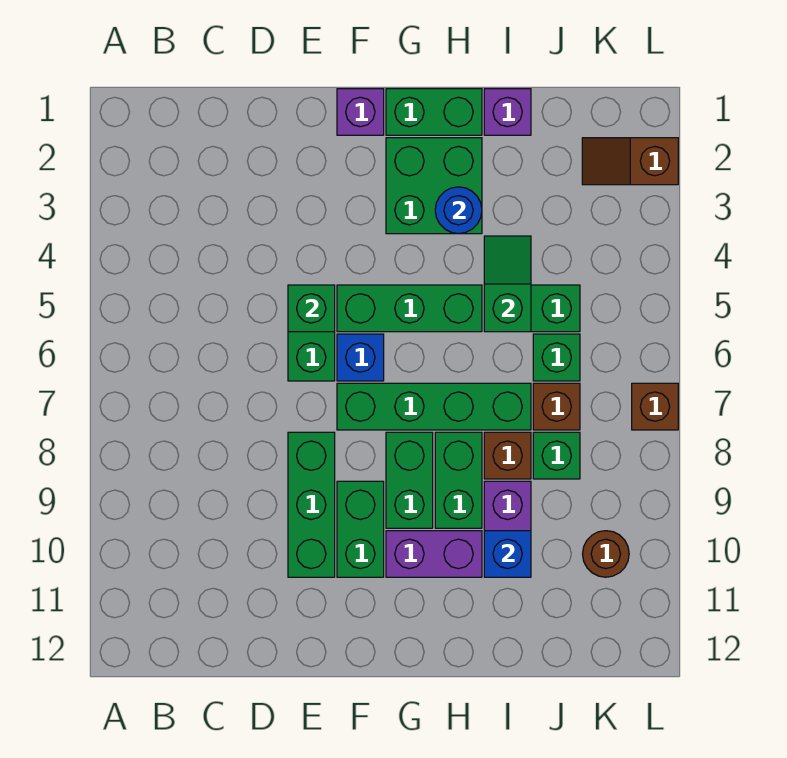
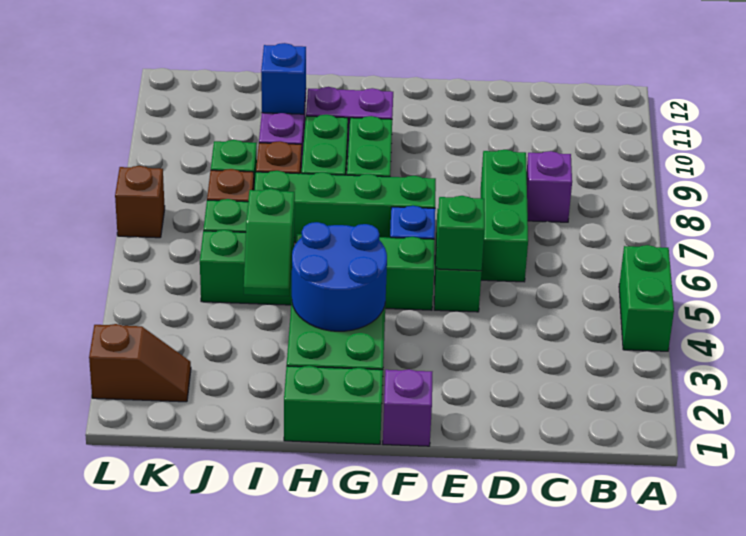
green brick E8:E10 level 1 -> green brick D6:D8 level 1
green brick F9:F10 level 1 -> green brick A4:A5 level 1
blue round brick H3 level 2 -> blue round brick G3:H4 level 2
purple brick I1 level 1 -> purple brick C8 level 1
brown round brick K10 level 1 -> none

